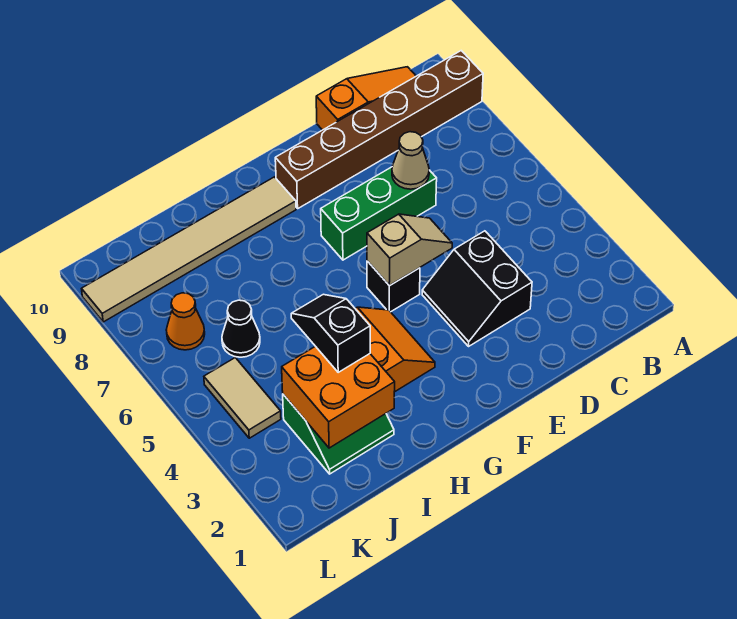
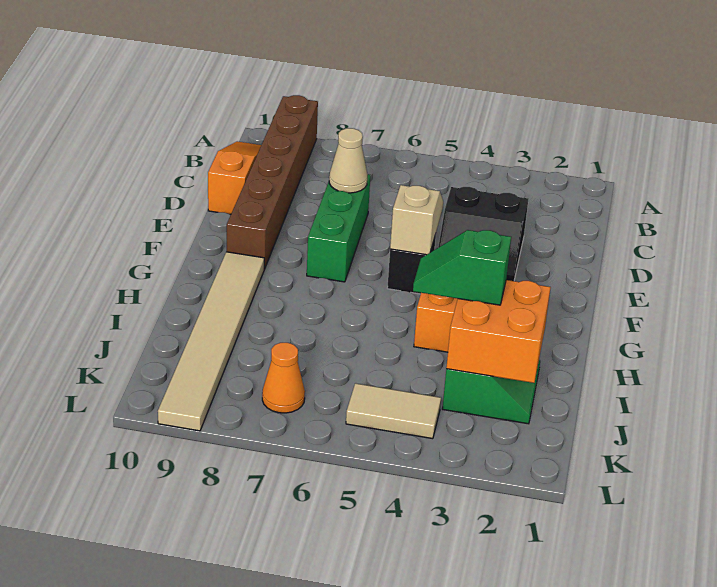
black slope I3:I4 level 3 top 3 -> green slope I3:I4 level 3 top 3
black cone J6 level 1 -> none

